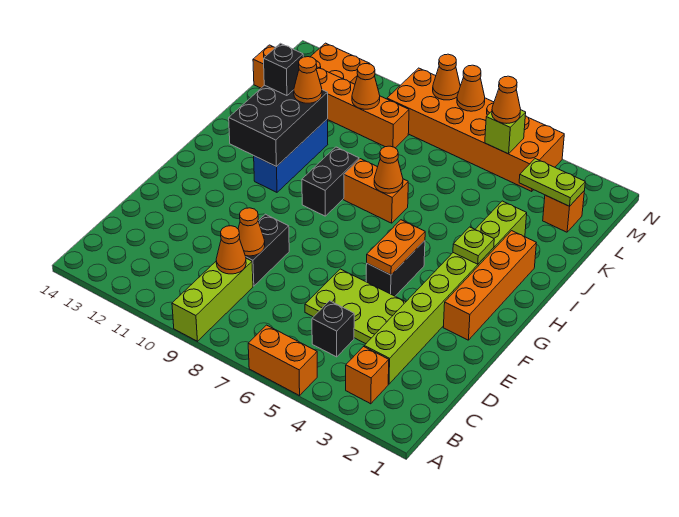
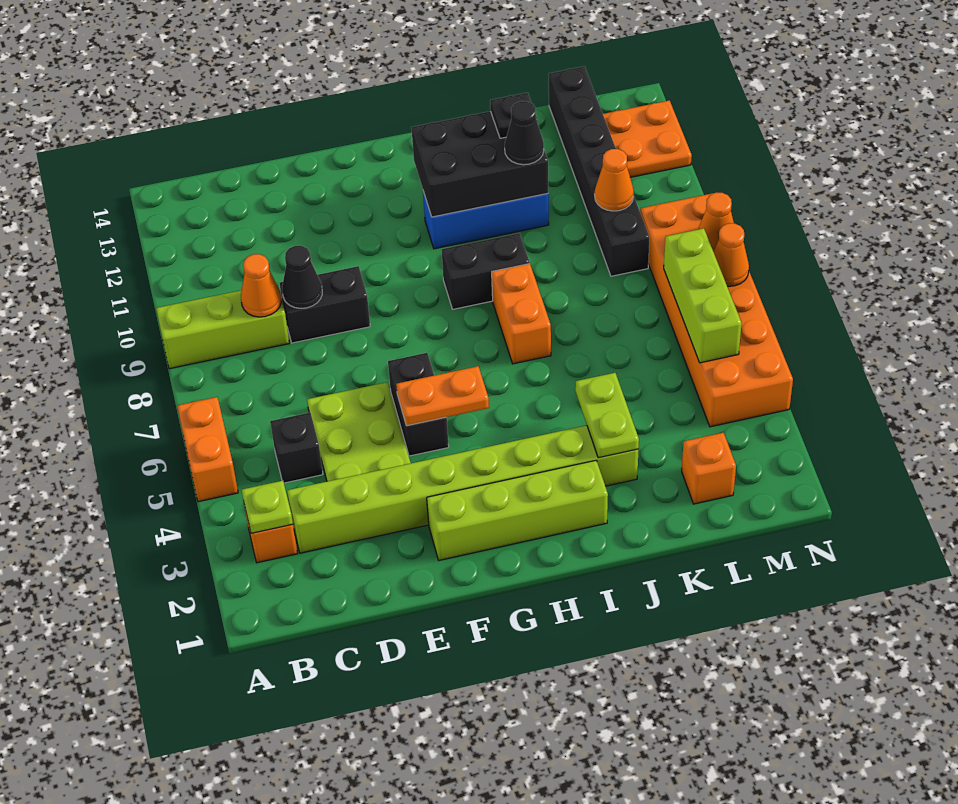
orange cone D9 level 2 -> black cone D9 level 2
orange brick F2:I2 level 1 -> lime brick F2:I2 level 1
black brick F5:G5 level 1 -> black brick F5:F6 level 1
lime plate H3 level 2 -> lime plate B3 level 2
orange cone I7 level 2 -> none
orange cone J11 level 3 -> black cone J11 level 3
black brick J12 level 3 -> black plate J12 level 3
lime plate L2:L3 level 2 -> lime plate J3:J4 level 2
orange brick L9:L14 level 1 -> black brick L9:L14 level 1
lime brick M5 level 2 -> lime brick M5:M7 level 2
orange cone M5 level 3 -> none

